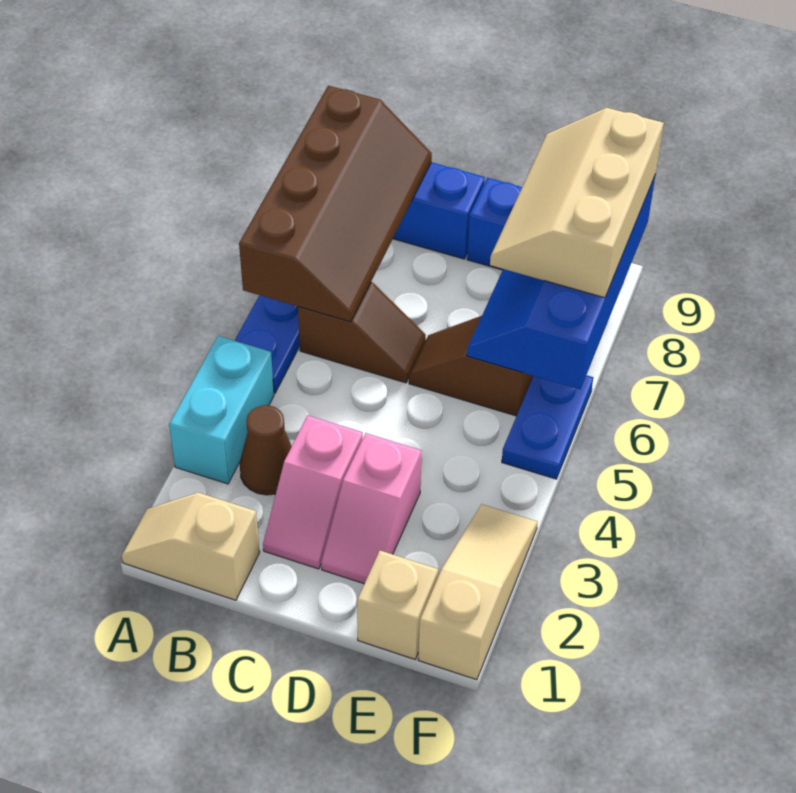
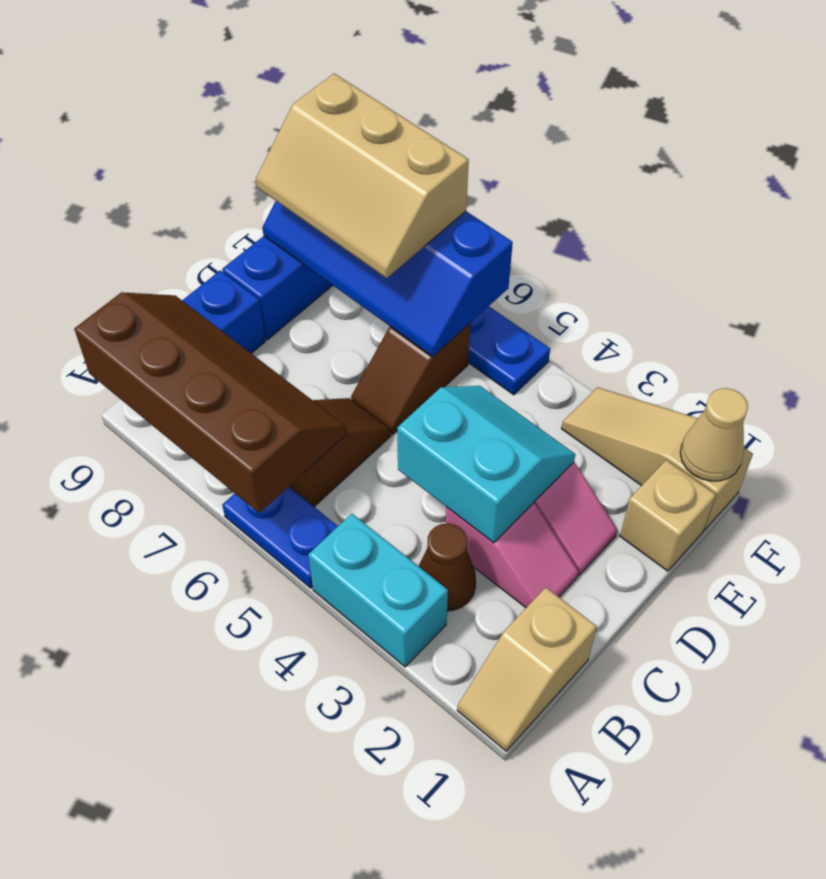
none -> cyan slope C3:D4 level 2 top C
none -> tan cone F1 level 2

